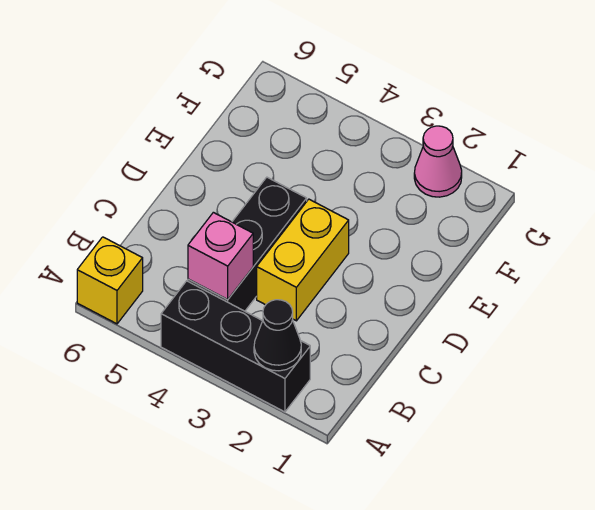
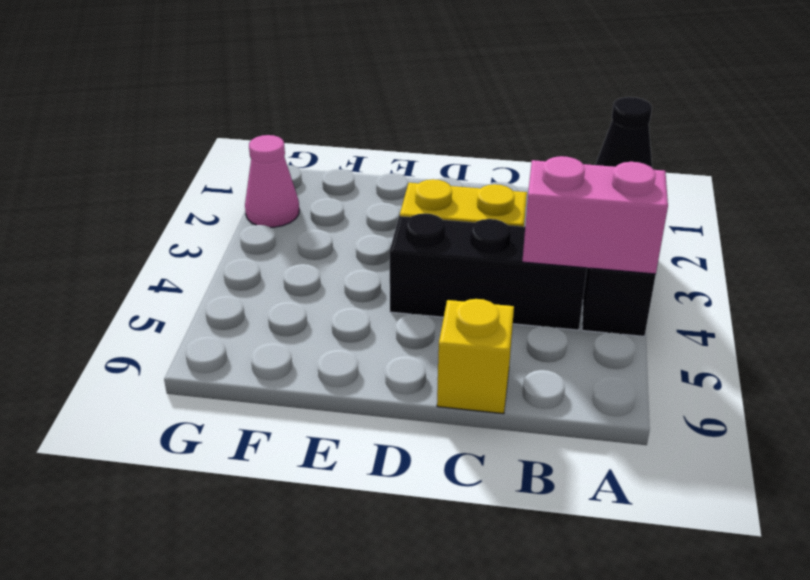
yellow brick A6 level 1 -> yellow brick C6 level 1
pink brick B4 level 2 -> pink brick A4:B4 level 2

